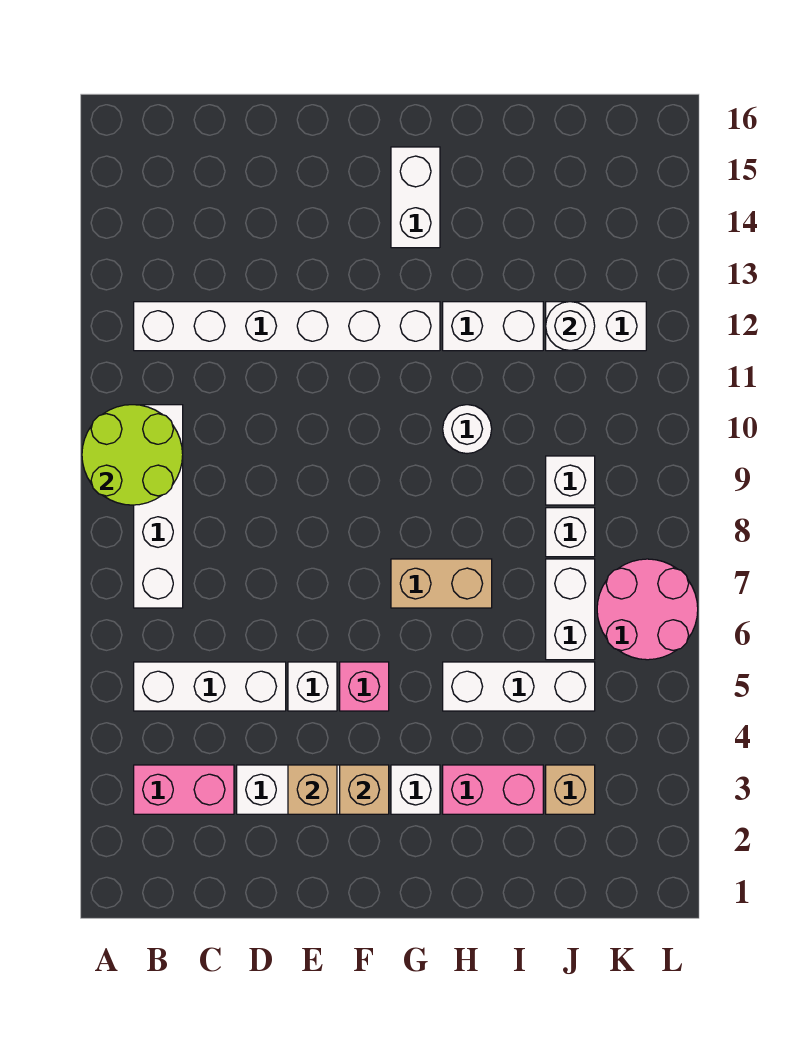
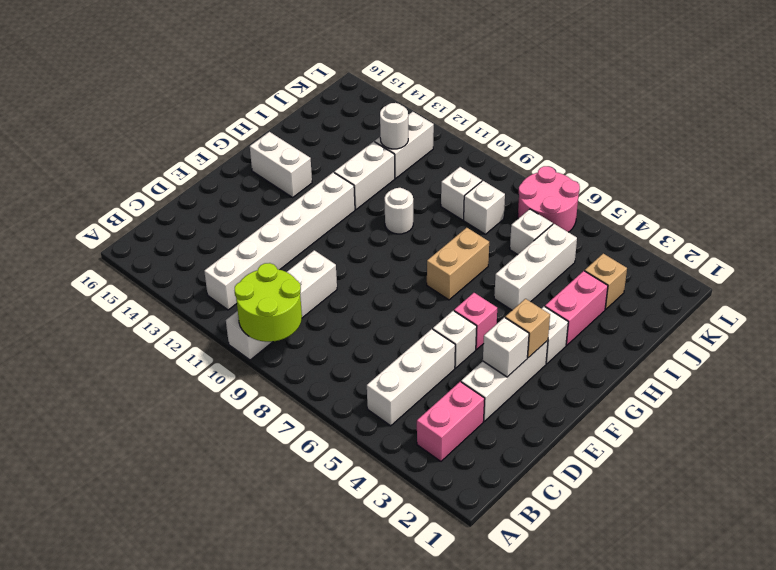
white brick B7:B10 level 1 -> white brick A10:D10 level 1
tan brick E3 level 2 -> white brick E3 level 2
white brick J6:J7 level 1 -> white brick J6 level 1

